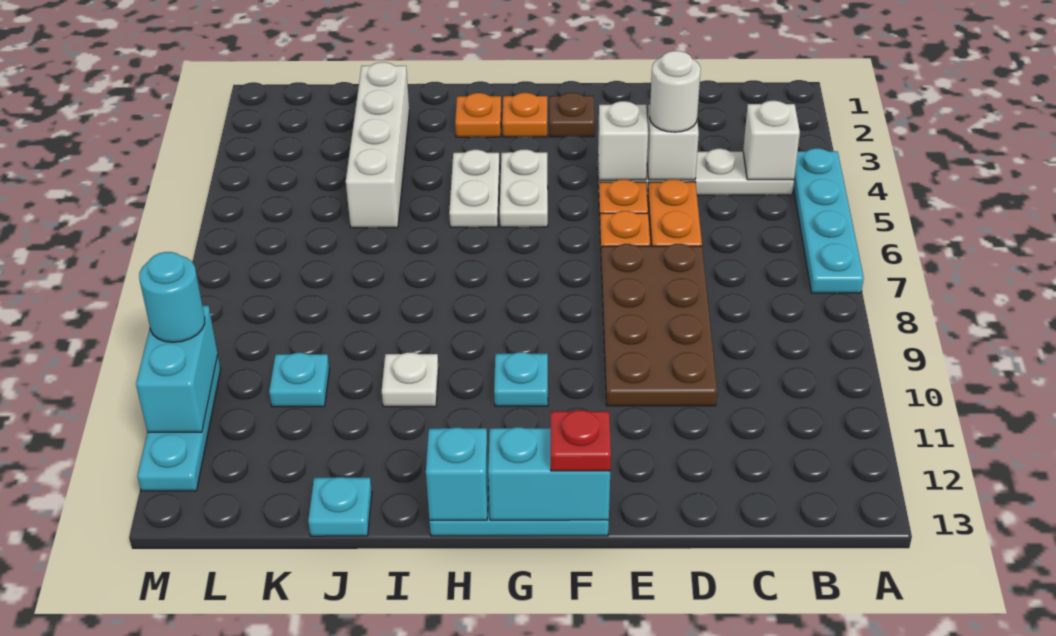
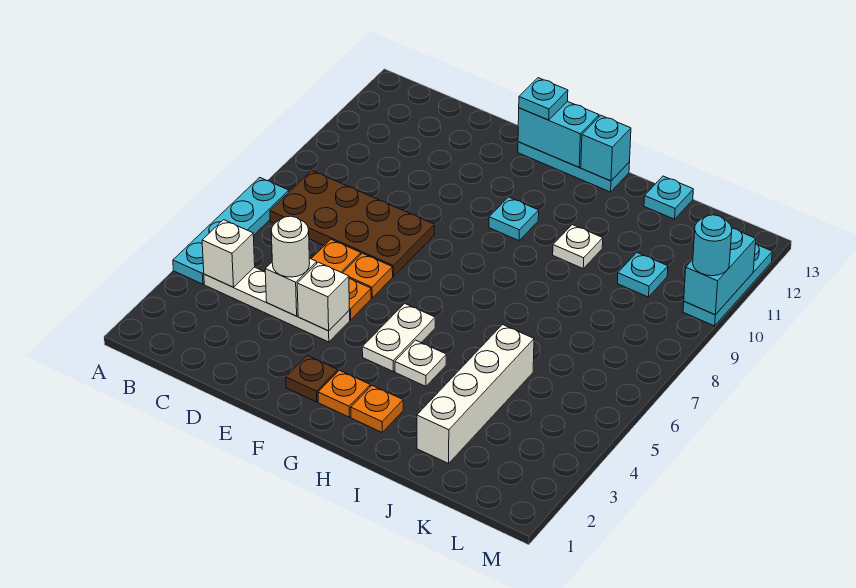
brown plate D7:E10 level 1 -> brown plate B7:E8 level 1
red plate F13 level 3 -> cyan plate F13 level 3
white plate H4:H5 level 1 -> white plate H4 level 1

